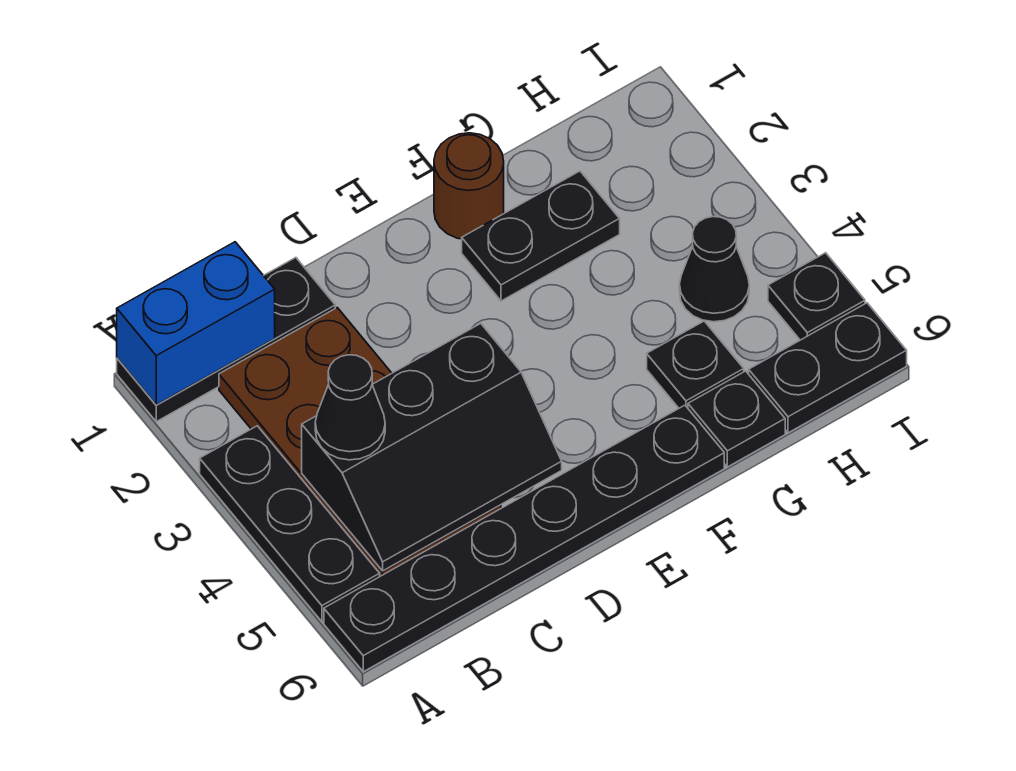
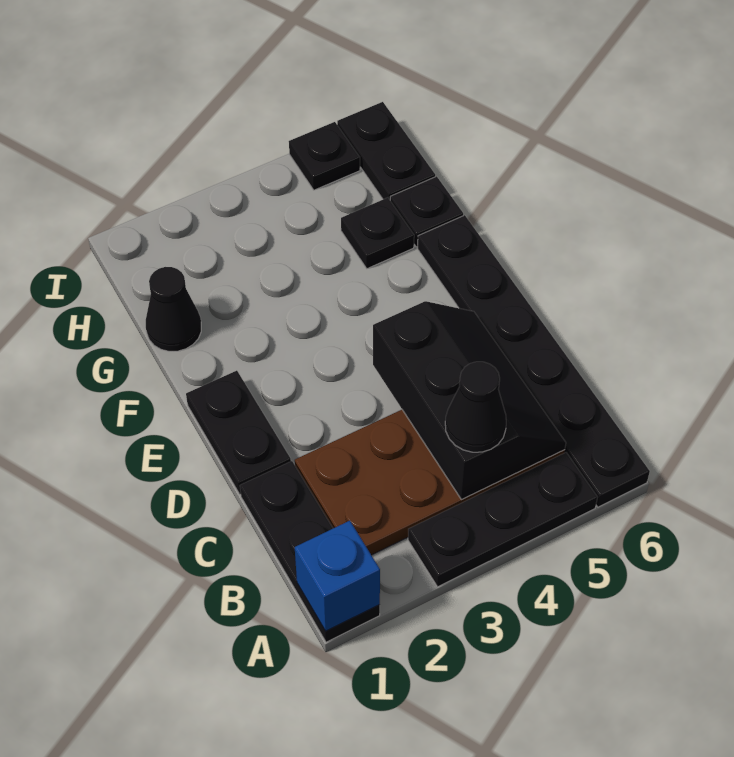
blue brick A1:B1 level 2 -> blue brick A1 level 2
brown round brick F1 level 1 -> none
black plate F2:G2 level 1 -> black plate D1:E1 level 1
black cone H4 level 1 -> black cone G1 level 1

